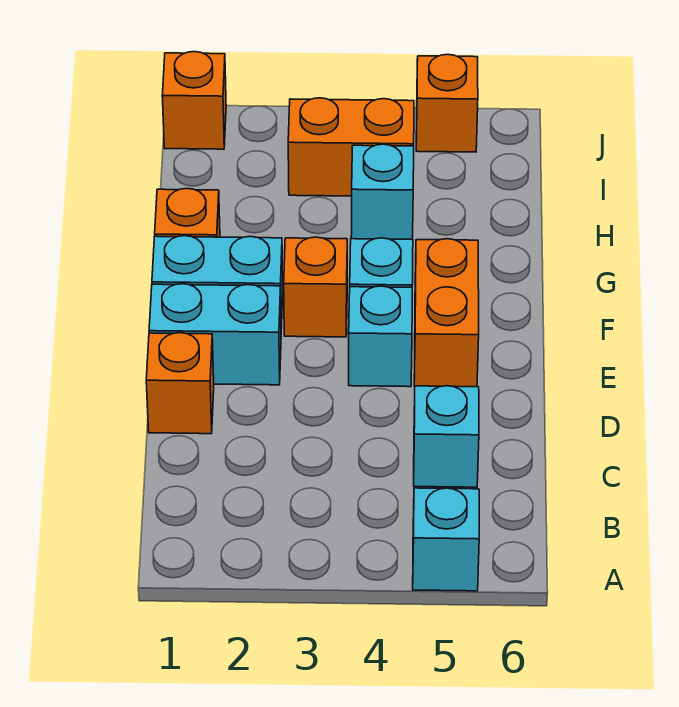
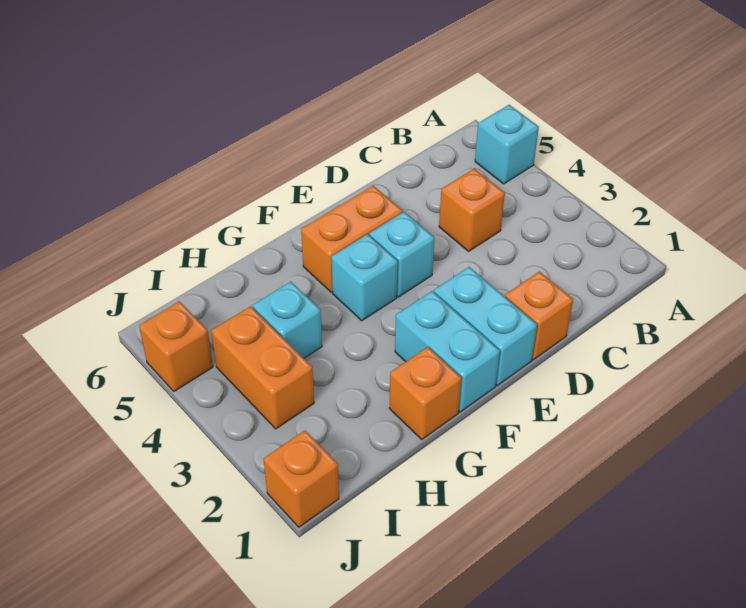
cyan brick C5 level 1 -> none
orange brick F3 level 1 -> orange brick C4 level 1

